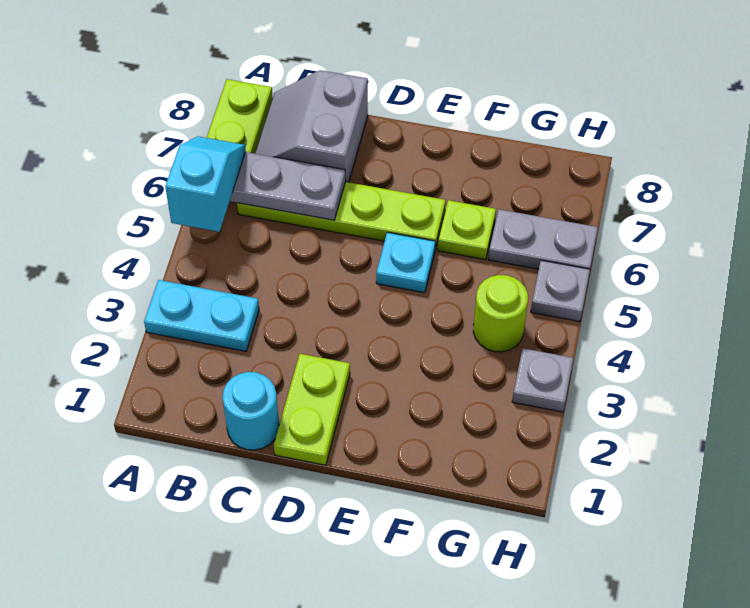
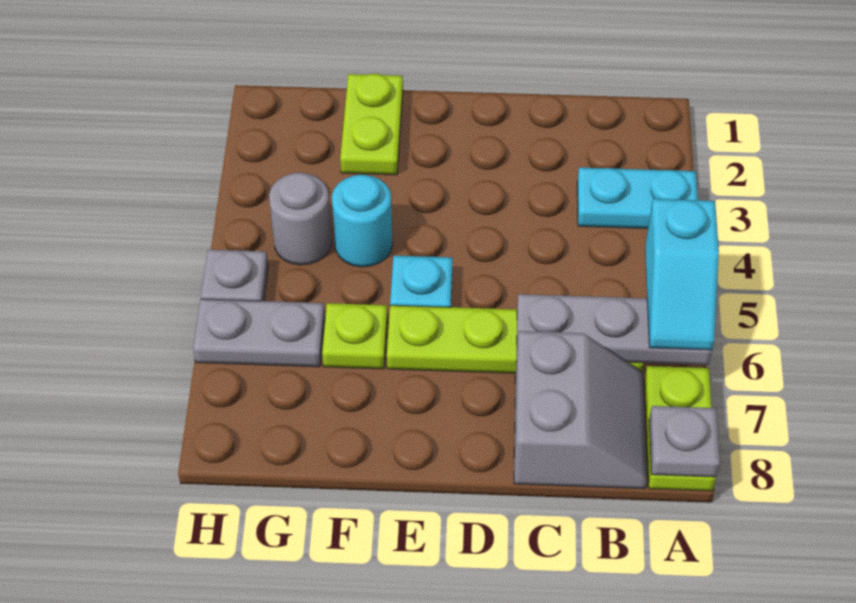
cyan round brick C1 level 1 -> cyan round brick F4 level 1
lime plate D1:D2 level 1 -> lime plate F1:F2 level 1
lime round brick G4 level 1 -> grey round brick G4 level 1
grey plate H3 level 1 -> grey plate A8 level 2

